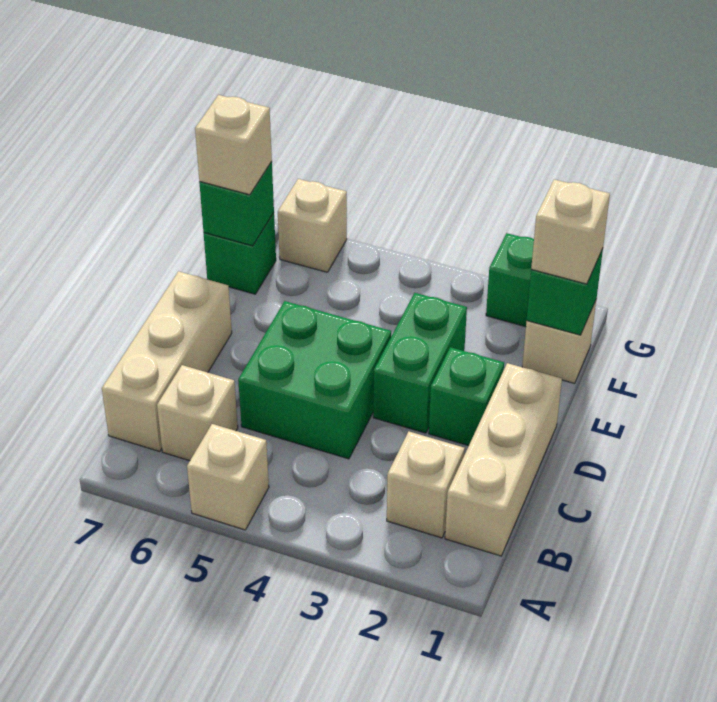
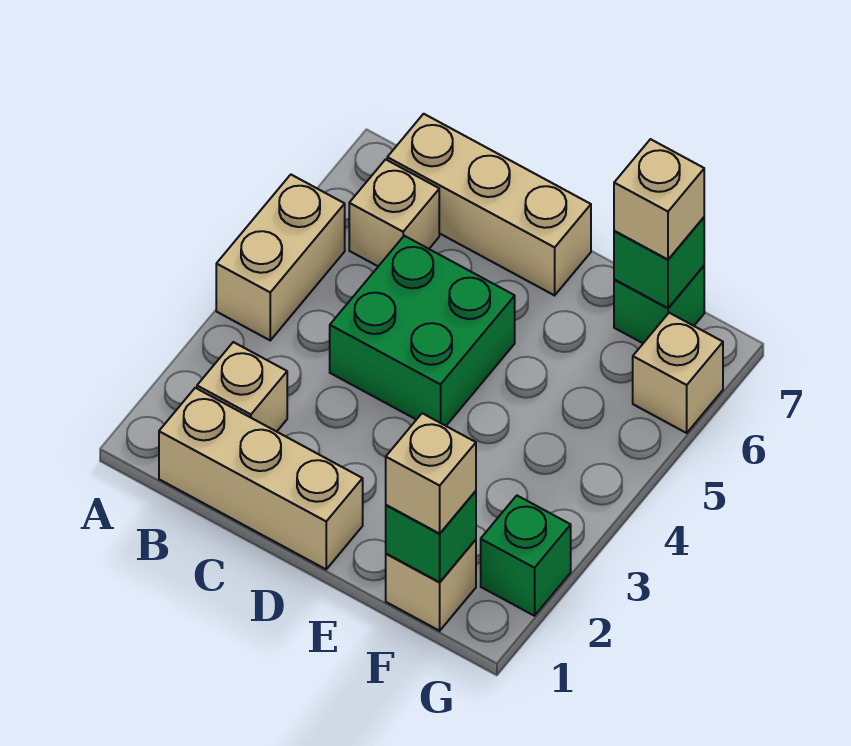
tan brick A5 level 1 -> tan brick A4:A5 level 1
green brick D2 level 1 -> none
green brick D3:E3 level 1 -> none

